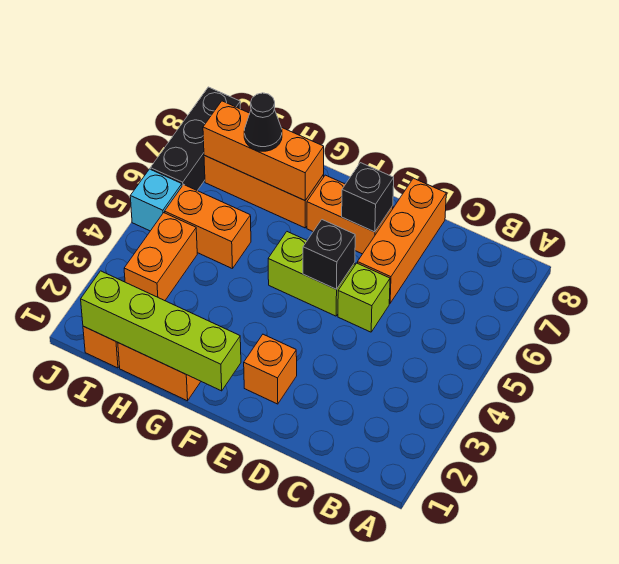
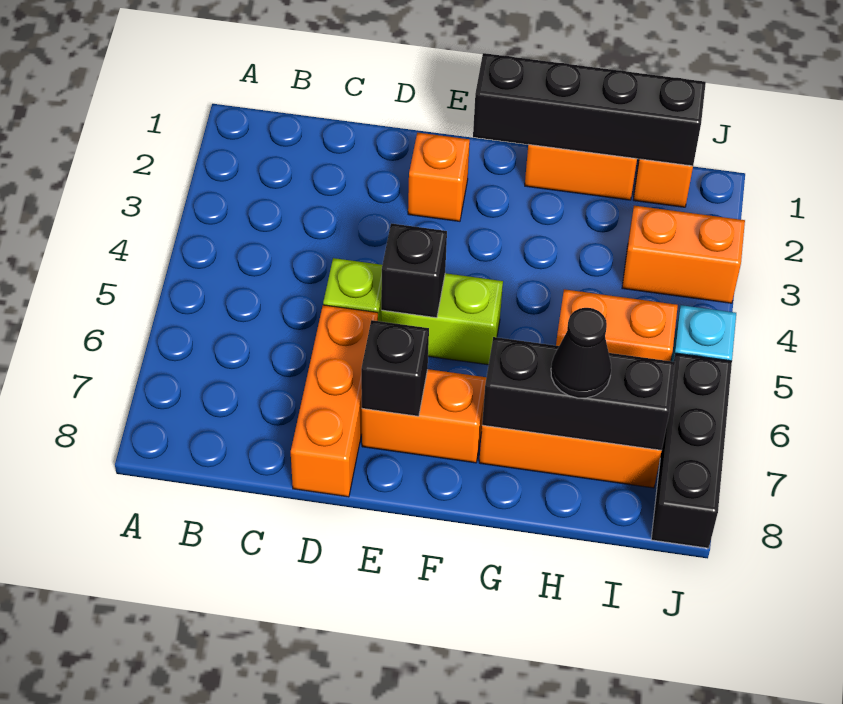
lime brick F1:I1 level 2 -> black brick F1:I1 level 2
orange brick G7:I7 level 2 -> black brick G7:I7 level 2
orange brick I3:I4 level 1 -> orange brick I3:J3 level 1

